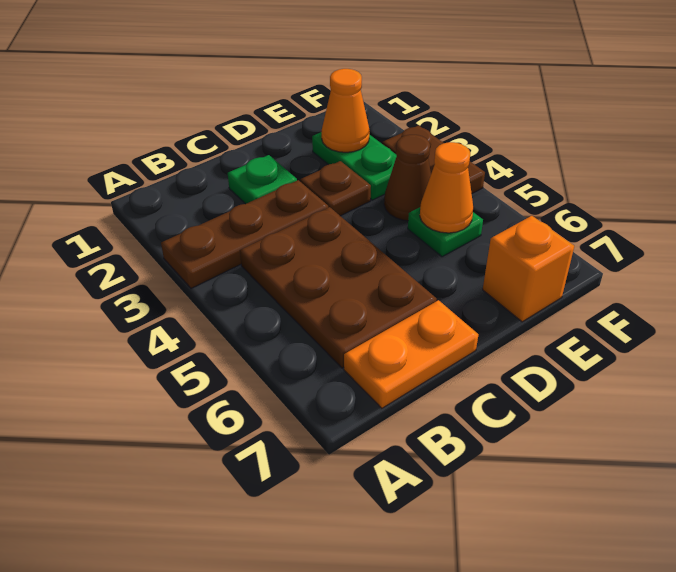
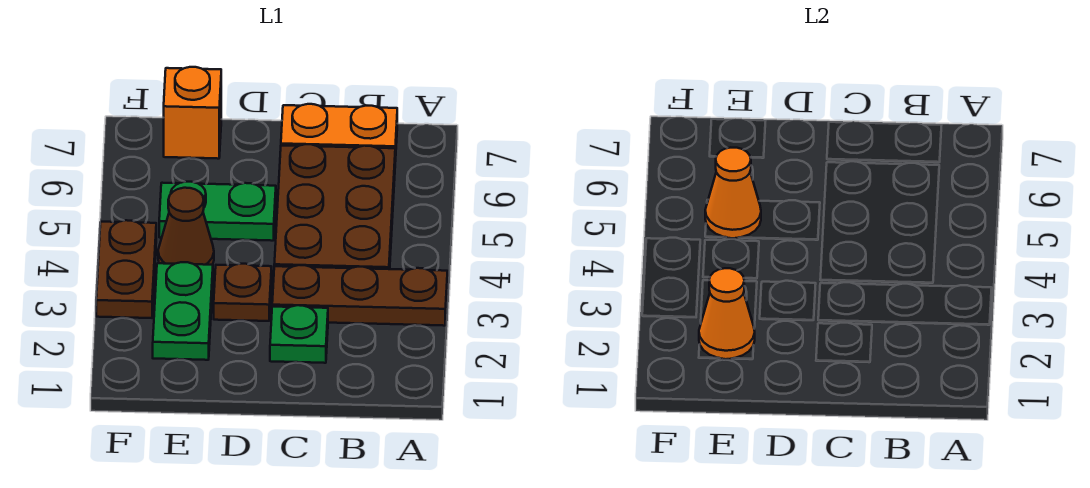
green plate E5 level 1 -> green plate D5:E5 level 1

